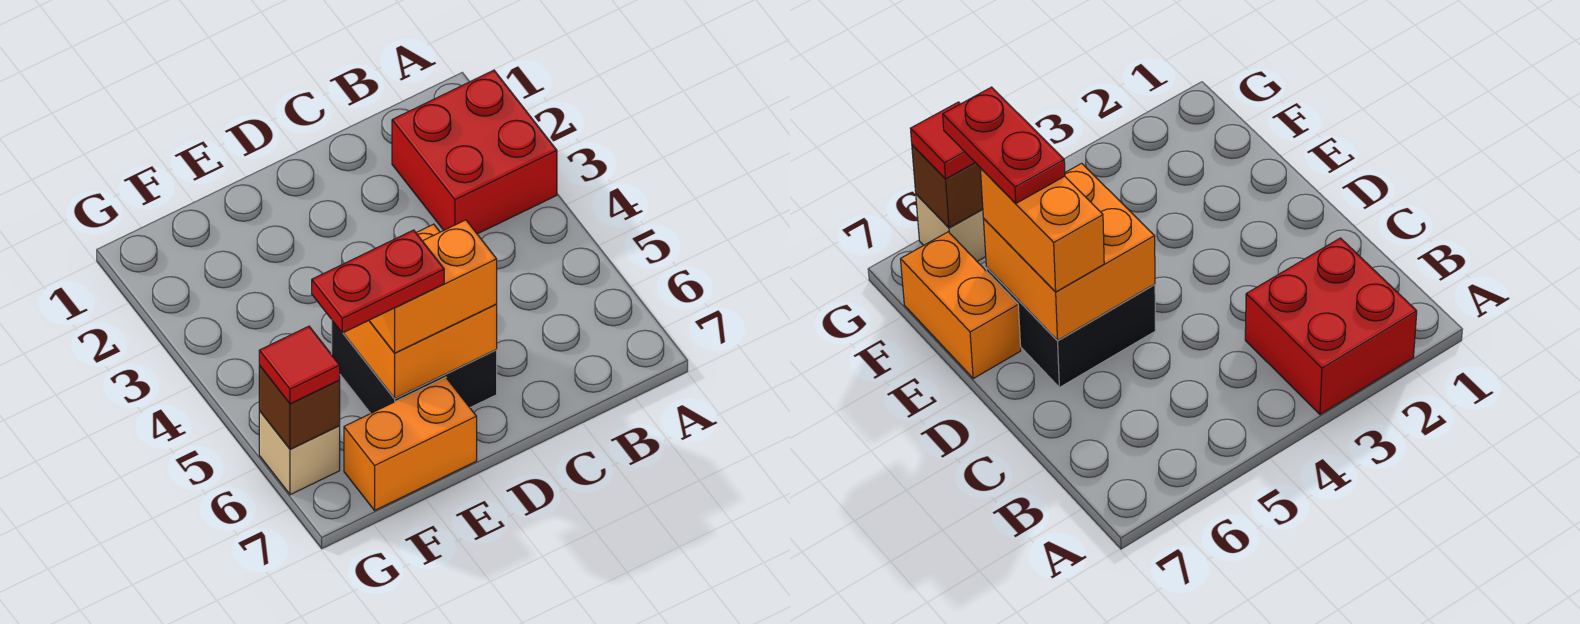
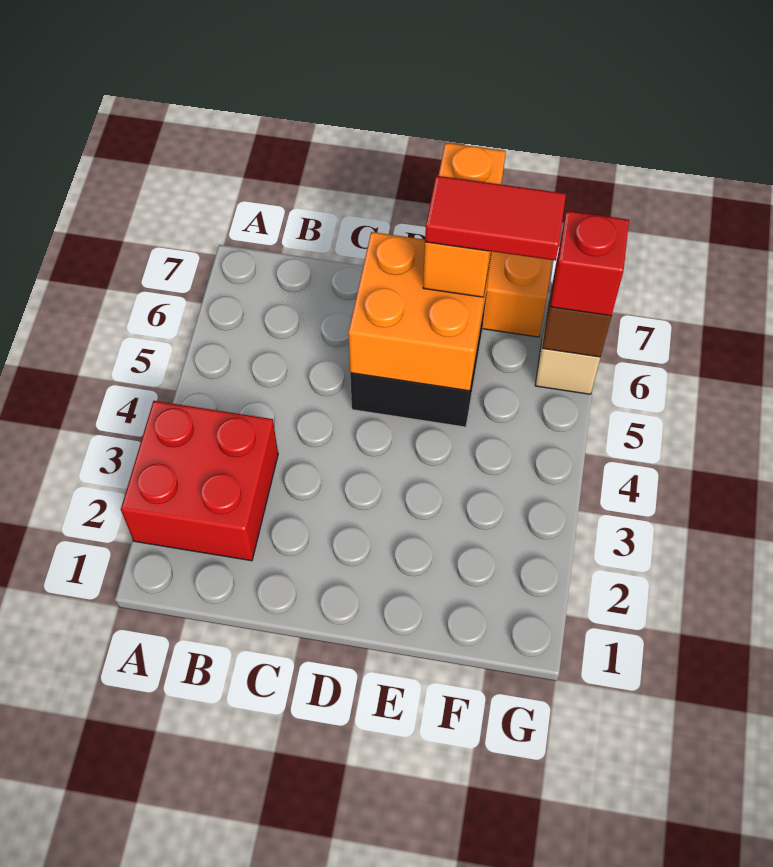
orange brick D6:E6 level 3 -> orange brick E6:E7 level 3
red plate E6:F6 level 4 -> red tile E6:F6 level 4
red tile G6 level 3 -> red brick G6 level 3

